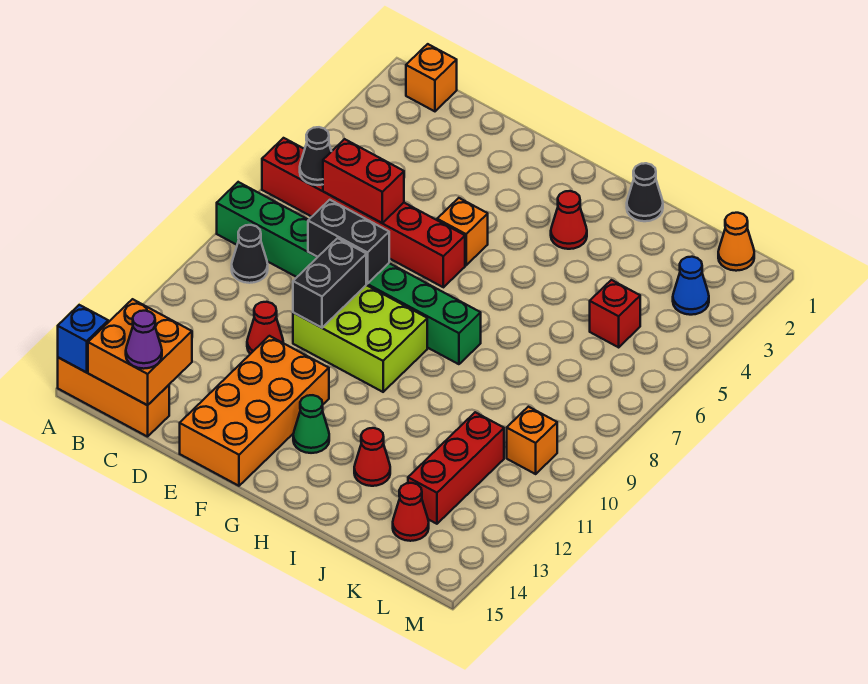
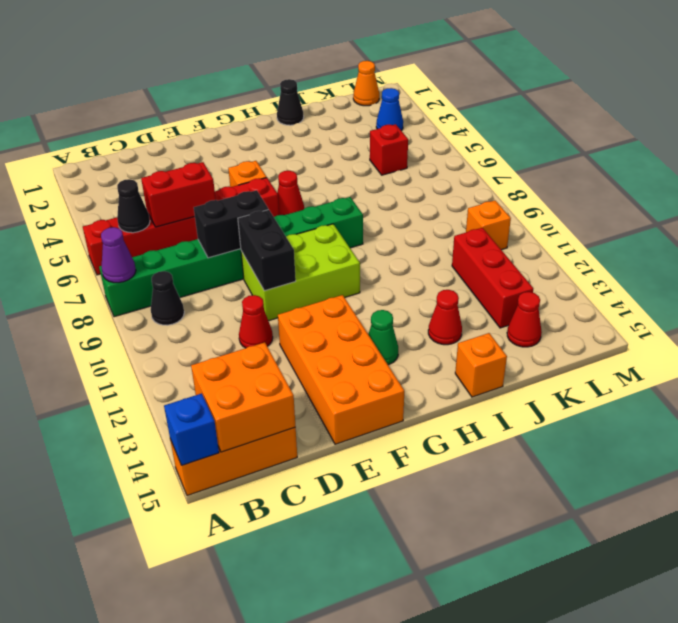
orange brick B1 level 1 -> orange brick I15 level 1
purple cone C15 level 3 -> purple cone A8 level 2
red cone H3 level 1 -> red cone G6 level 1

